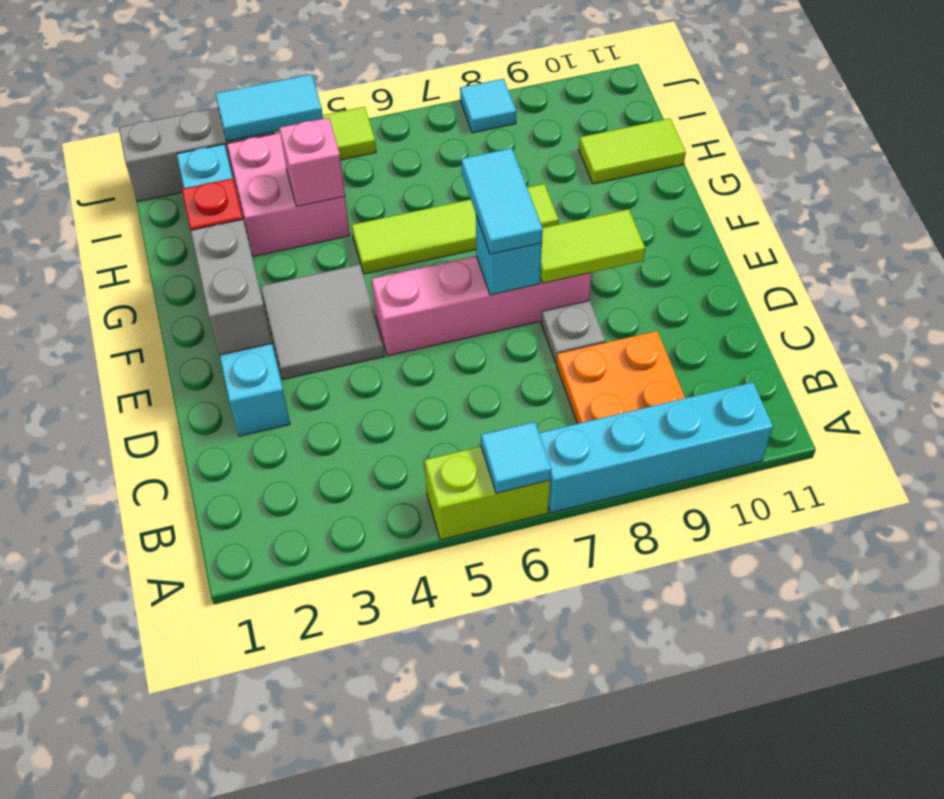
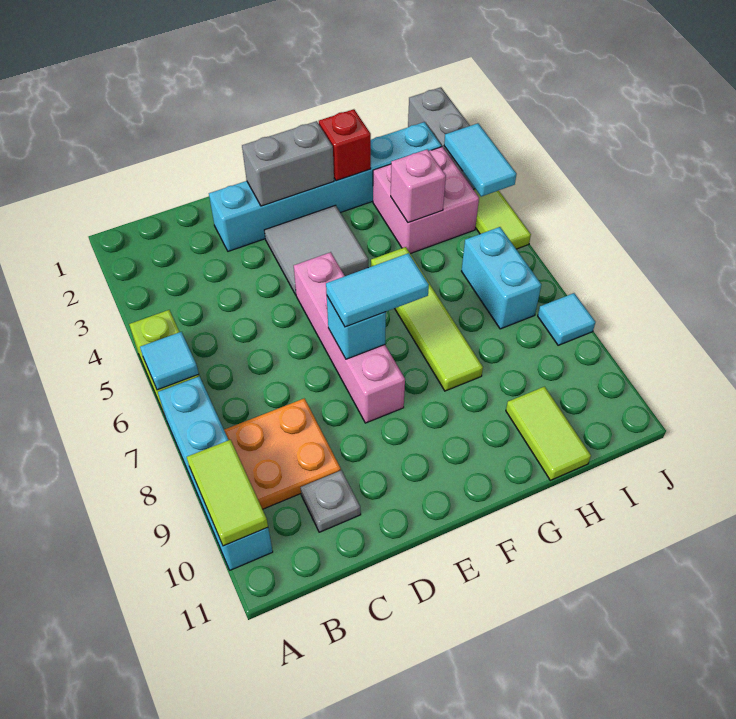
grey plate D8 level 1 -> grey plate C10 level 1
lime tile E8:E9 level 2 -> lime tile A9:A10 level 2
none -> cyan brick I6:I7 level 1

